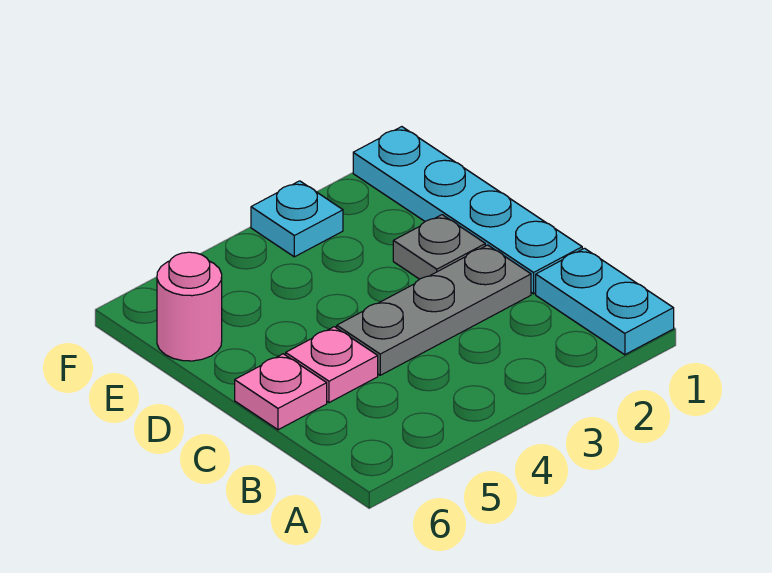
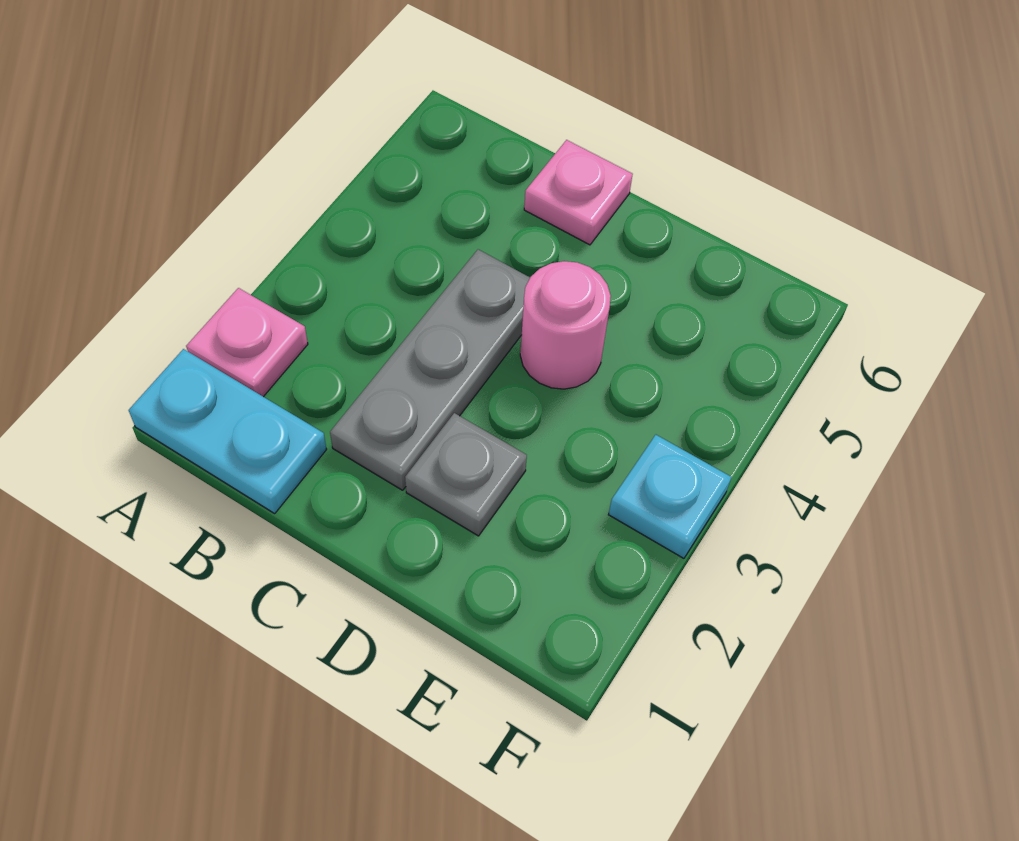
cyan plate C1:F1 level 1 -> none
pink plate C5 level 1 -> pink plate A2 level 1
pink round brick E6 level 1 -> pink round brick D4 level 1

